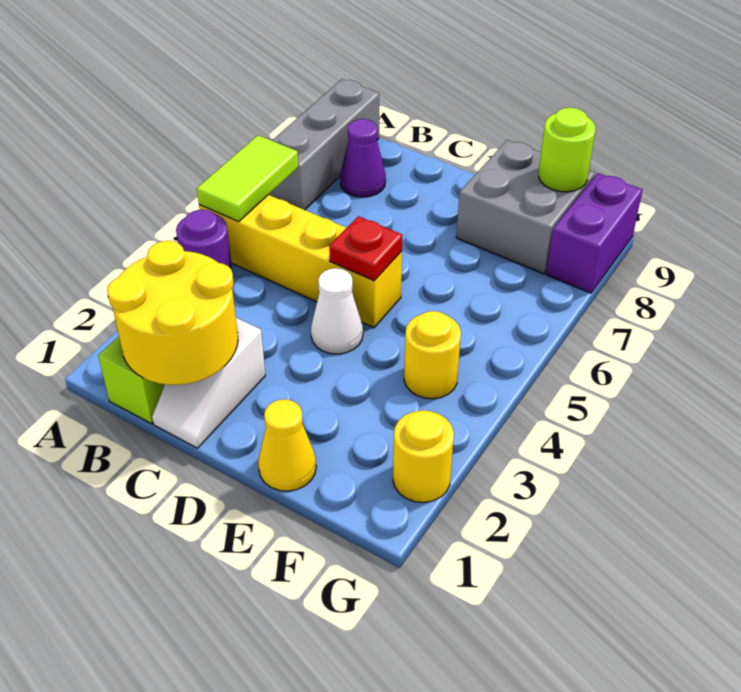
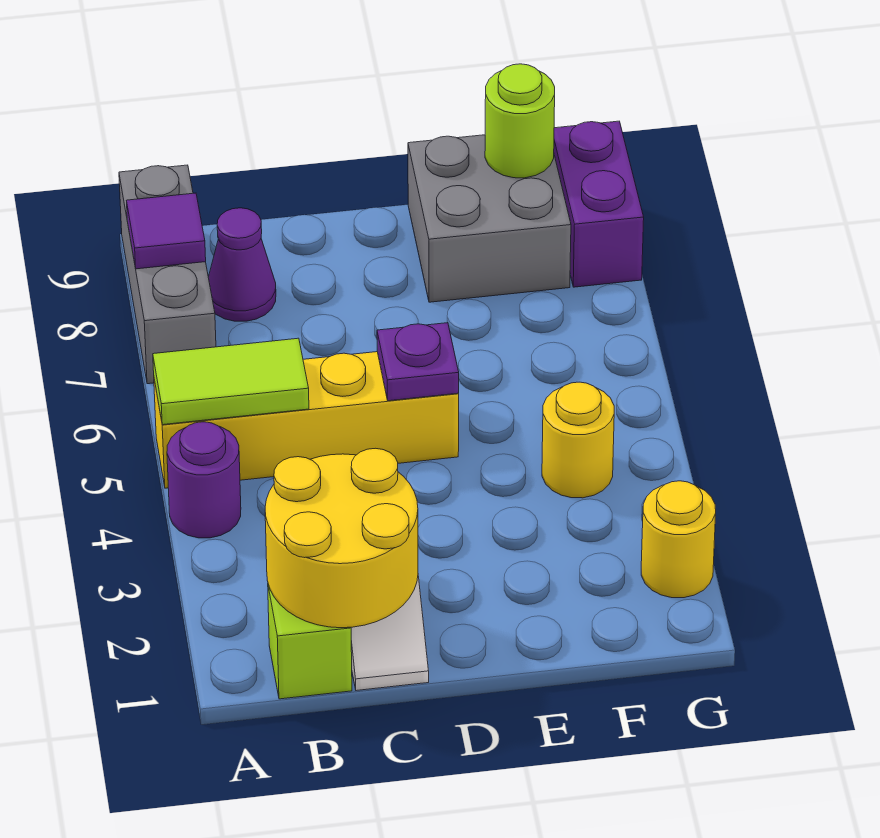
lime tile A5:A6 level 2 -> lime tile A5:B5 level 2
none -> purple tile A8 level 2
white cone D4 level 1 -> none
red plate D5 level 2 -> purple plate D5 level 2
yellow cone E1 level 1 -> none

